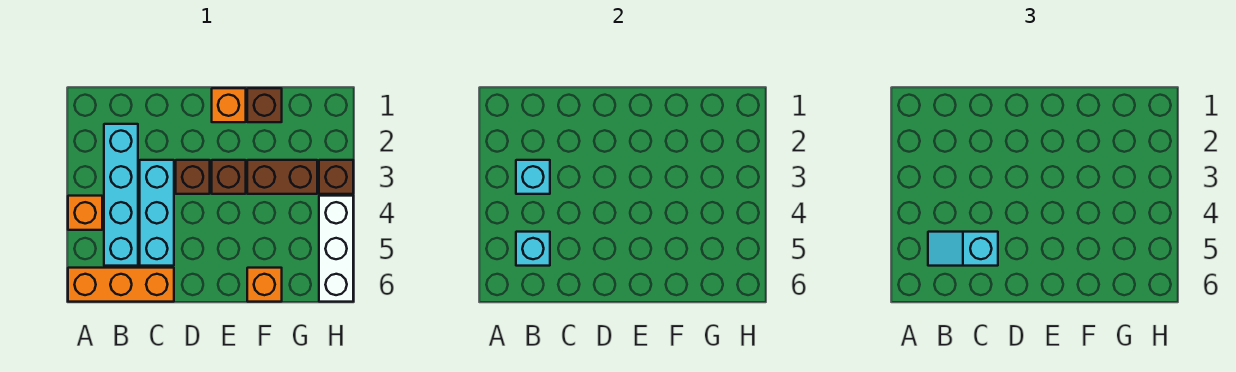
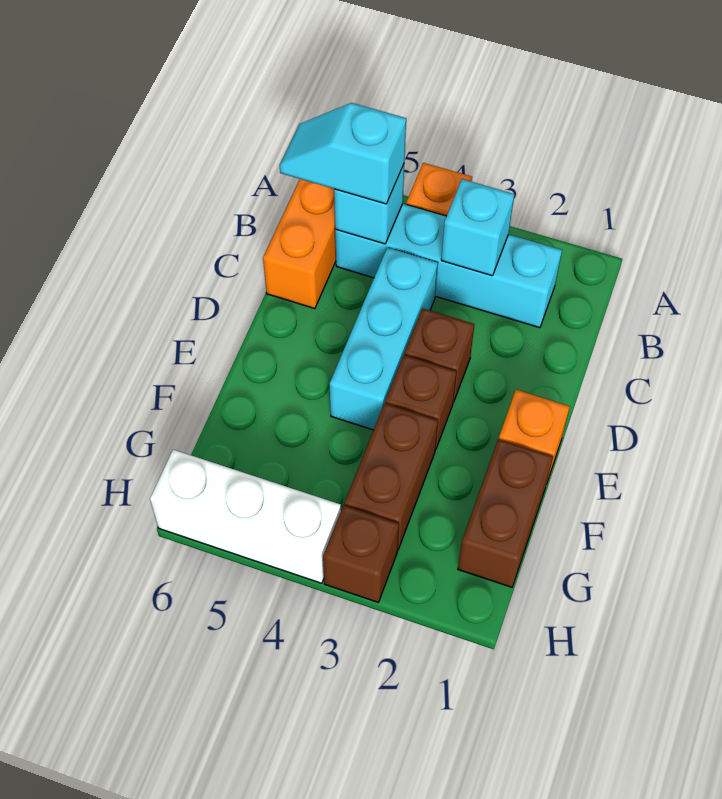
cyan slope B5:C5 level 3 top C -> cyan slope B5:B6 level 3 top 5
cyan brick C3:C5 level 1 -> cyan brick C4:E4 level 1
brown brick F1 level 1 -> brown brick F1:G1 level 1
orange brick F6 level 1 -> none

